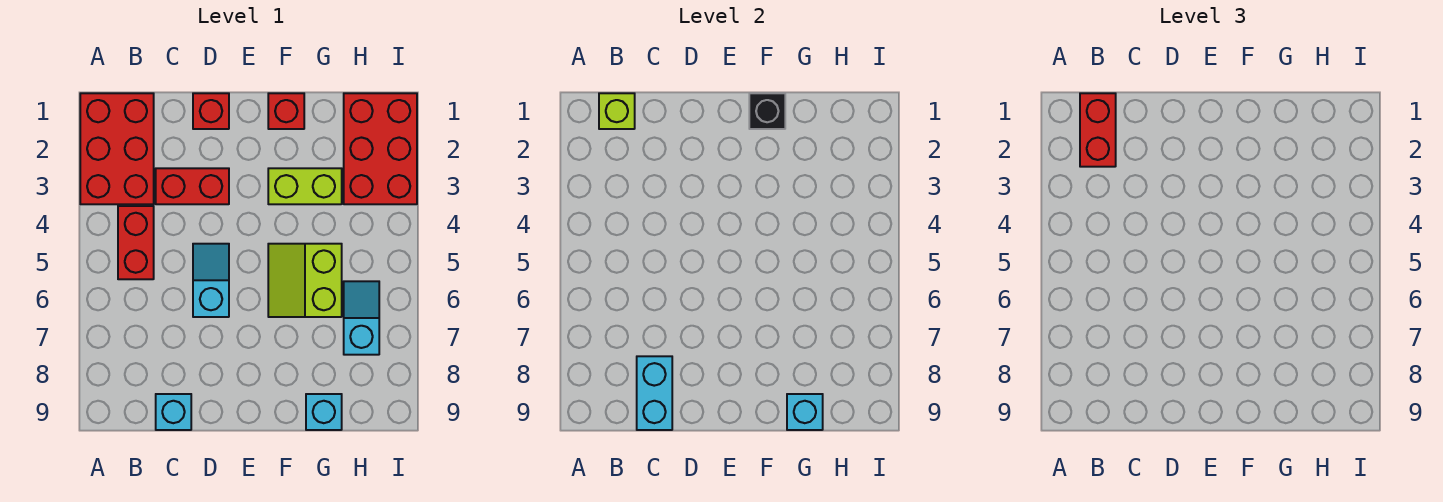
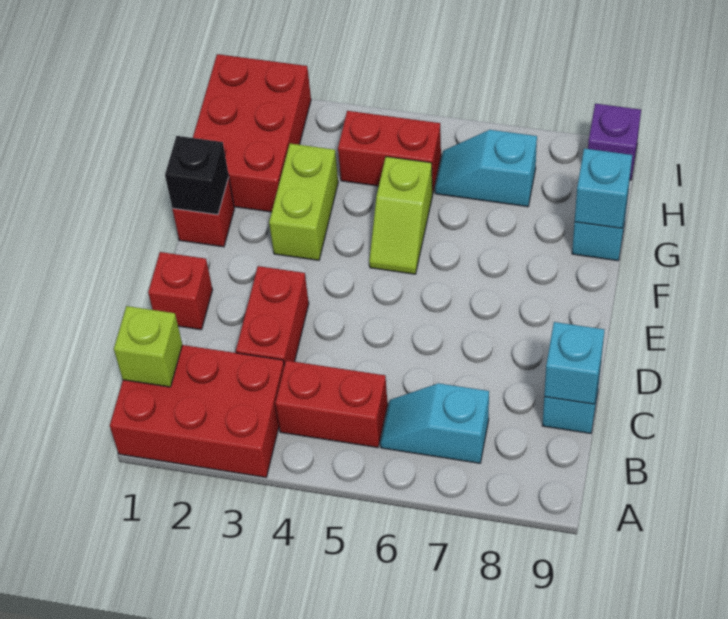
red brick B1:B2 level 3 -> red brick H4:H5 level 1
cyan brick C8:C9 level 2 -> cyan brick C9 level 2
cyan slope D5:D6 level 1 top 6 -> cyan slope B6:B7 level 1 top 7
lime slope F5:G6 level 1 top G -> lime slope F5:G5 level 1 top G
red brick H1:I3 level 1 -> red brick G1:I2 level 1
none -> purple brick I9 level 1

